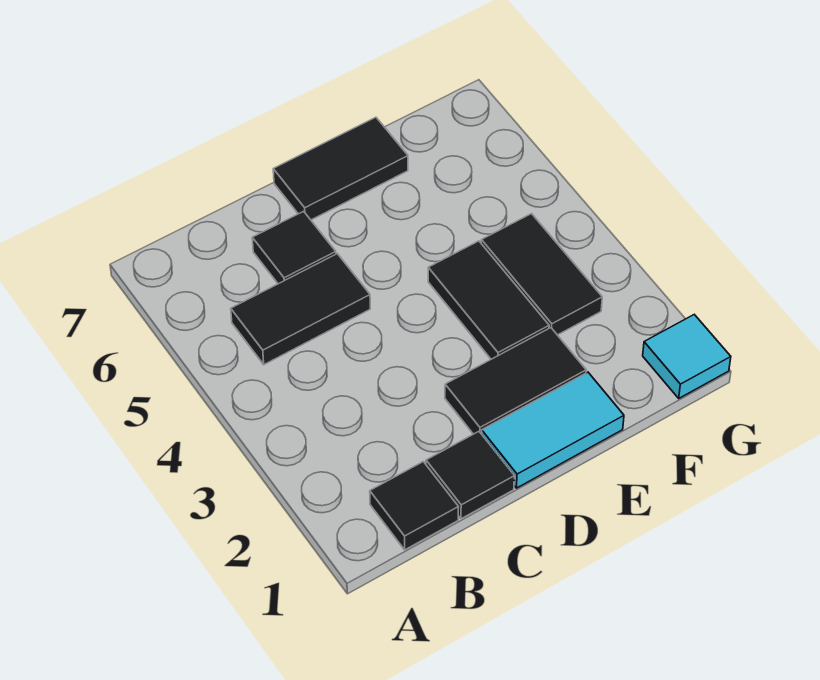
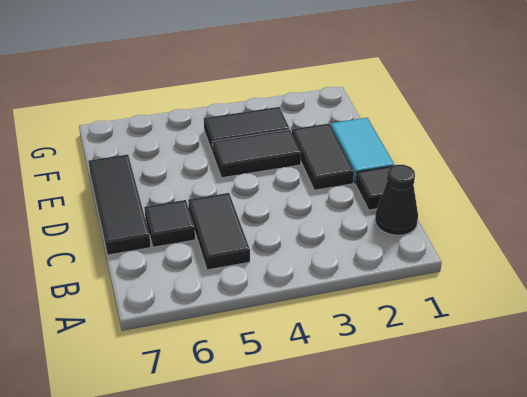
black tile B1 level 1 -> black cone B1 level 1
black tile D7:E7 level 1 -> black tile C7:E7 level 1
cyan tile G1 level 1 -> none

